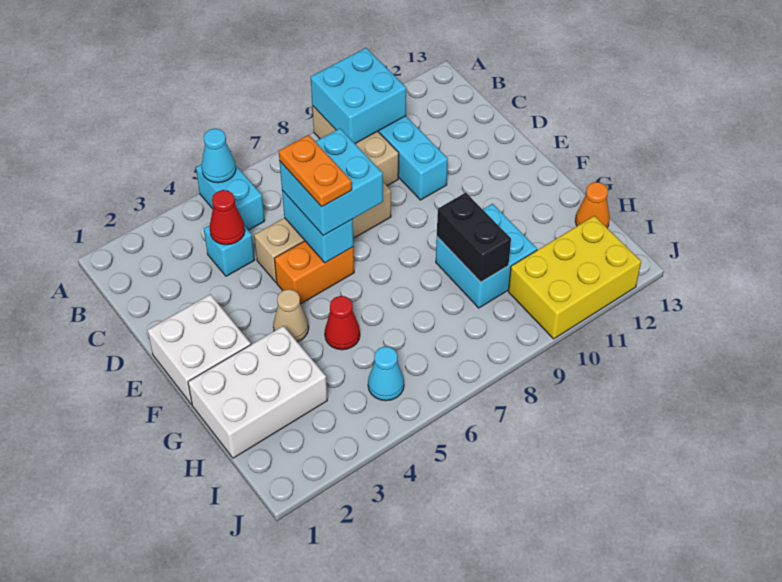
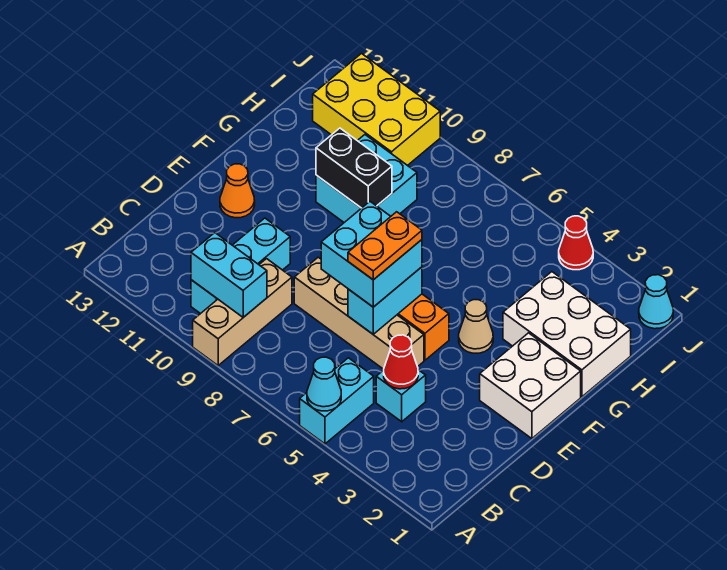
cyan brick A9:B10 level 2 -> cyan brick B9:B10 level 2
red cone G5 level 1 -> red cone J4 level 1
black brick G9:H9 level 2 -> black brick G9:G10 level 2
orange cone H13 level 1 -> orange cone E12 level 1
cyan cone I5 level 1 -> cyan cone J1 level 1

